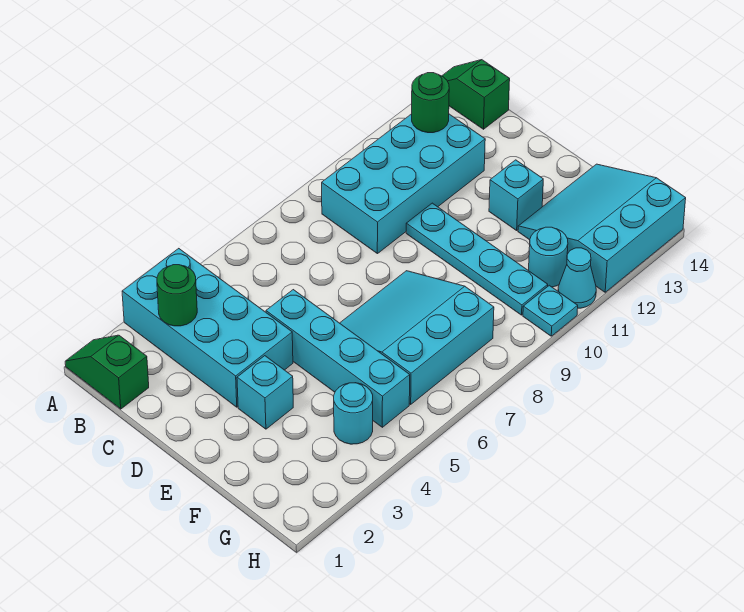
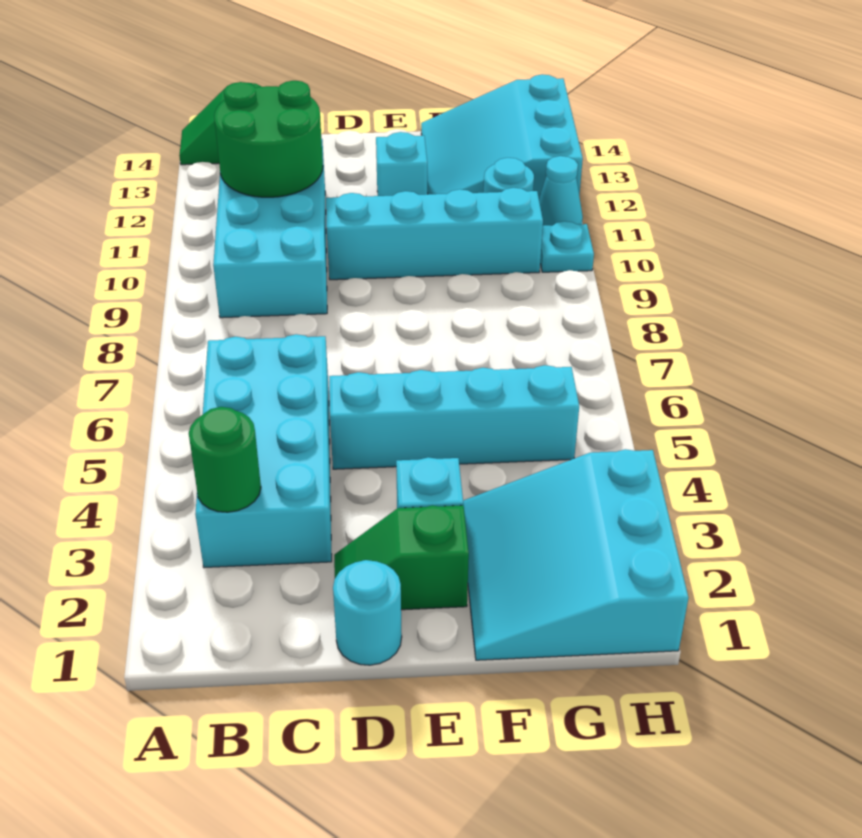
green slope A1:B1 level 1 top B -> green slope D2:E2 level 1 top E
cyan brick A3:D4 level 1 -> cyan brick B3:C6 level 1
green round brick B12 level 2 -> green round brick B11:C12 level 2
cyan plate D10:G10 level 1 -> cyan brick D10:G10 level 1
cyan slope E6:G8 level 1 top G -> cyan slope F1:H3 level 1 top H
cyan round brick G4 level 1 -> cyan round brick D1 level 1

